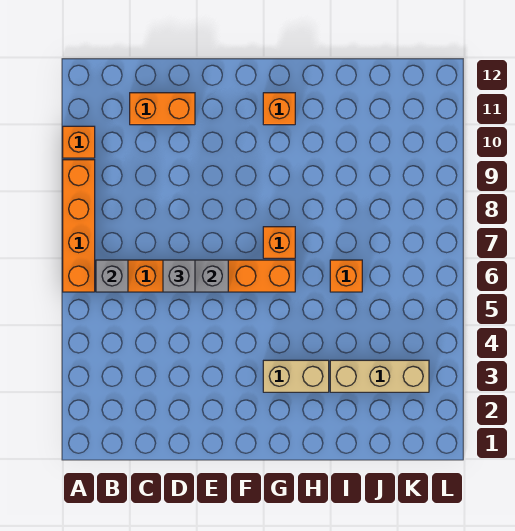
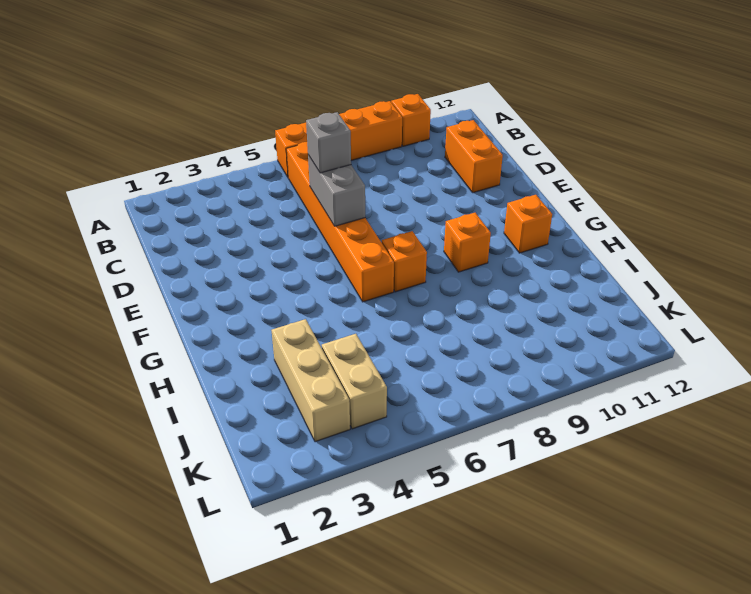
grey brick B6 level 2 -> none
tan brick G3:H3 level 1 -> tan brick J4:K4 level 1
orange brick I6 level 1 -> orange brick G9 level 1

